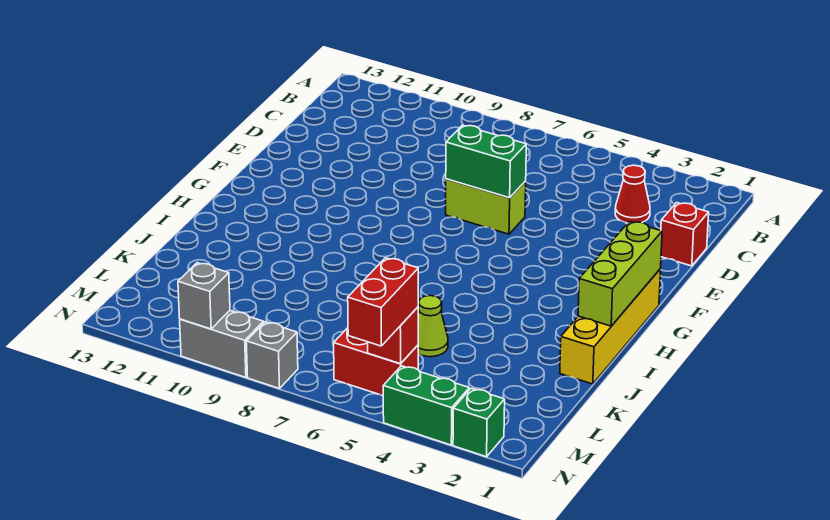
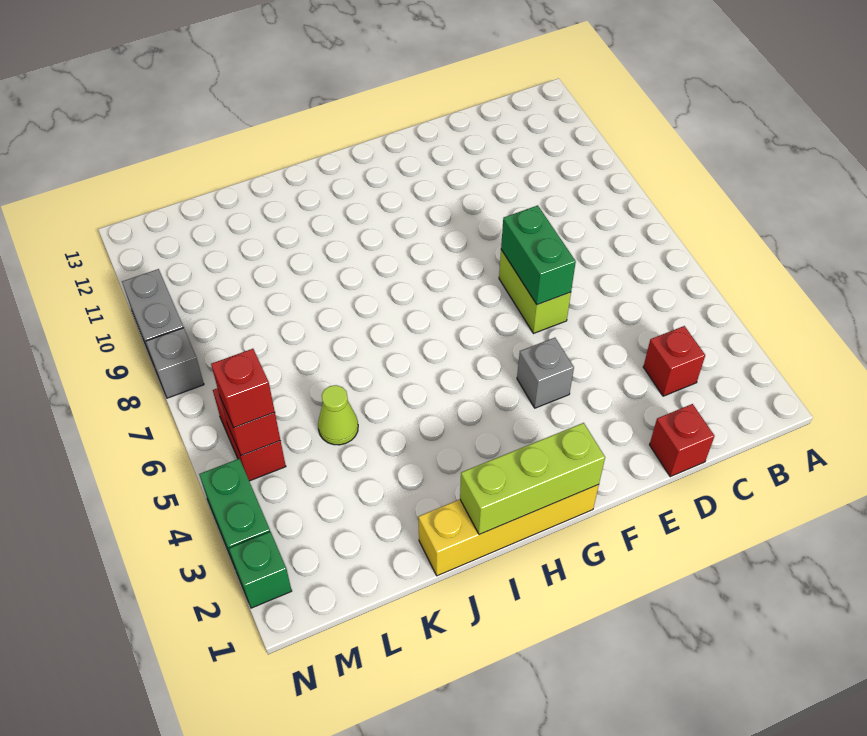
red cone C3 level 1 -> red brick C3 level 1
red brick M5:N5 level 3 -> red brick M5 level 3
grey brick N10 level 2 -> grey brick F4 level 1

